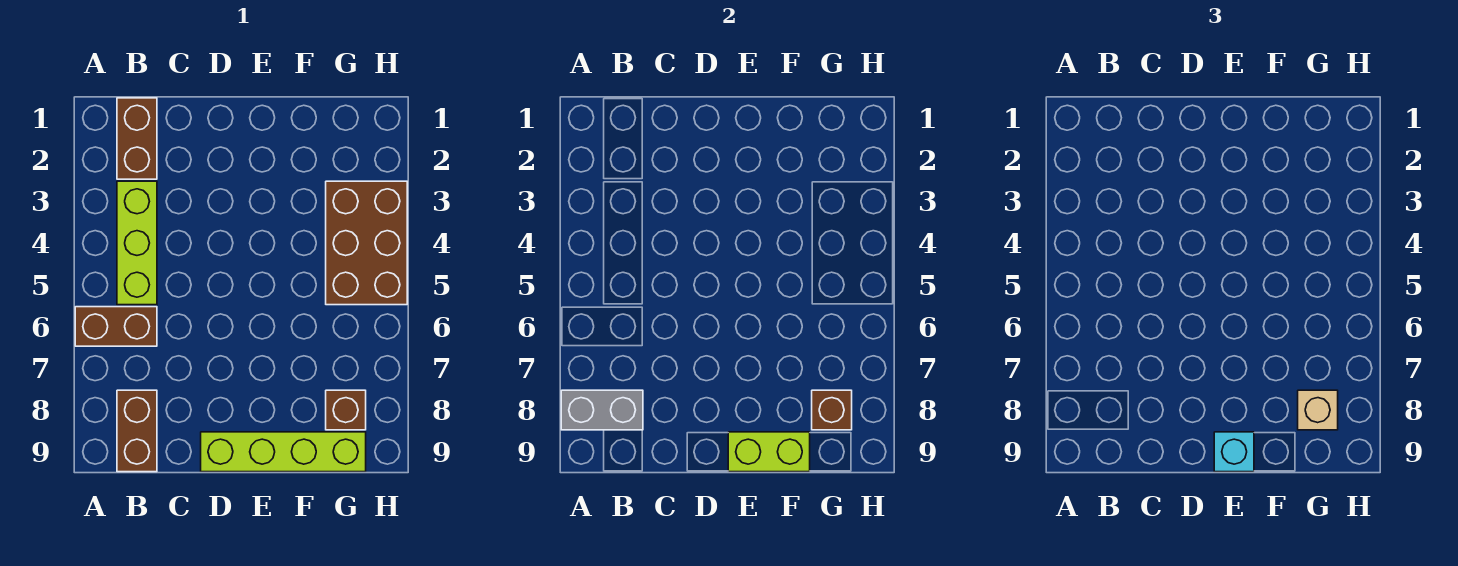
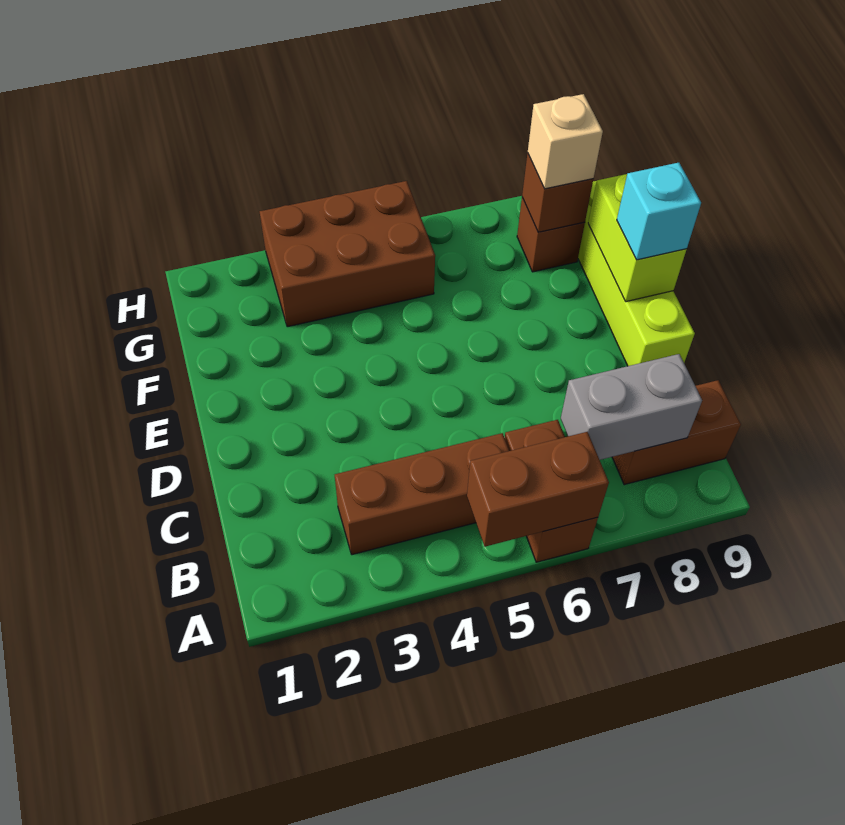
grey brick A8:B8 level 2 -> grey brick B7:B8 level 2
brown brick B1:B2 level 1 -> brown brick A5:A6 level 2
lime brick B3:B5 level 1 -> brown brick B3:B5 level 1

